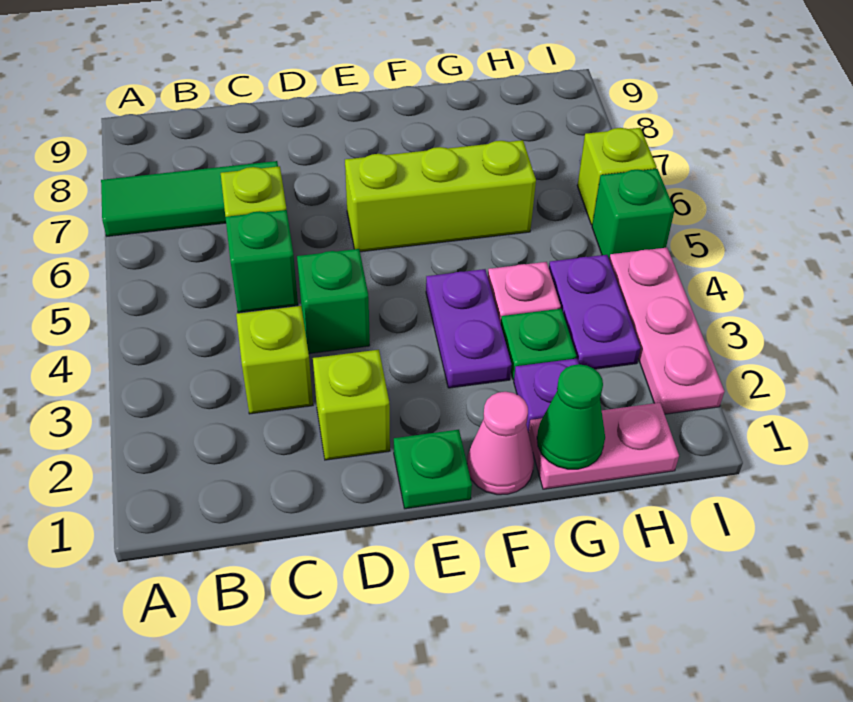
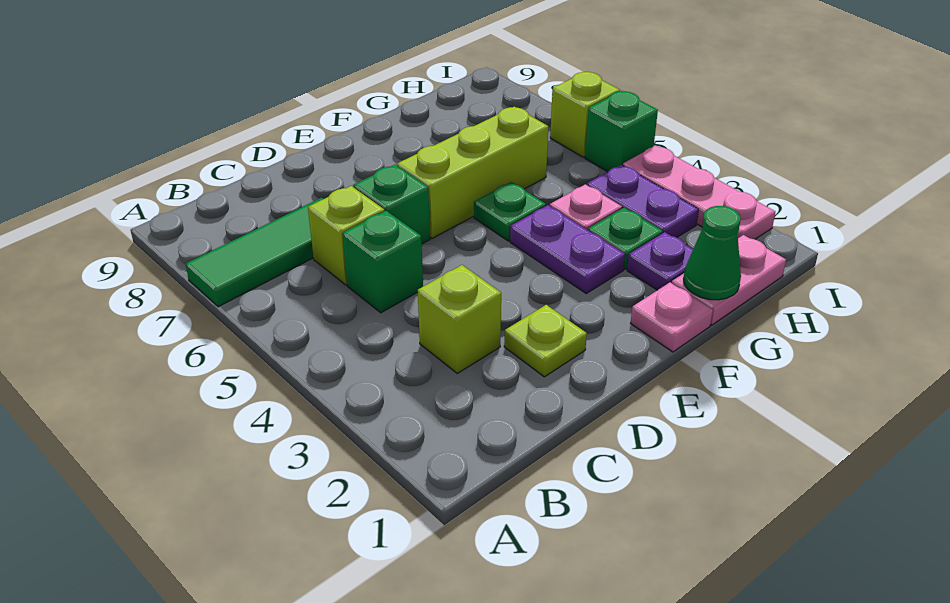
lime brick D2 level 1 -> lime plate D2 level 1
green brick D4 level 1 -> green brick D6 level 1
green plate E1 level 1 -> green plate F5 level 1
pink cone F1 level 1 -> pink plate F1 level 1

